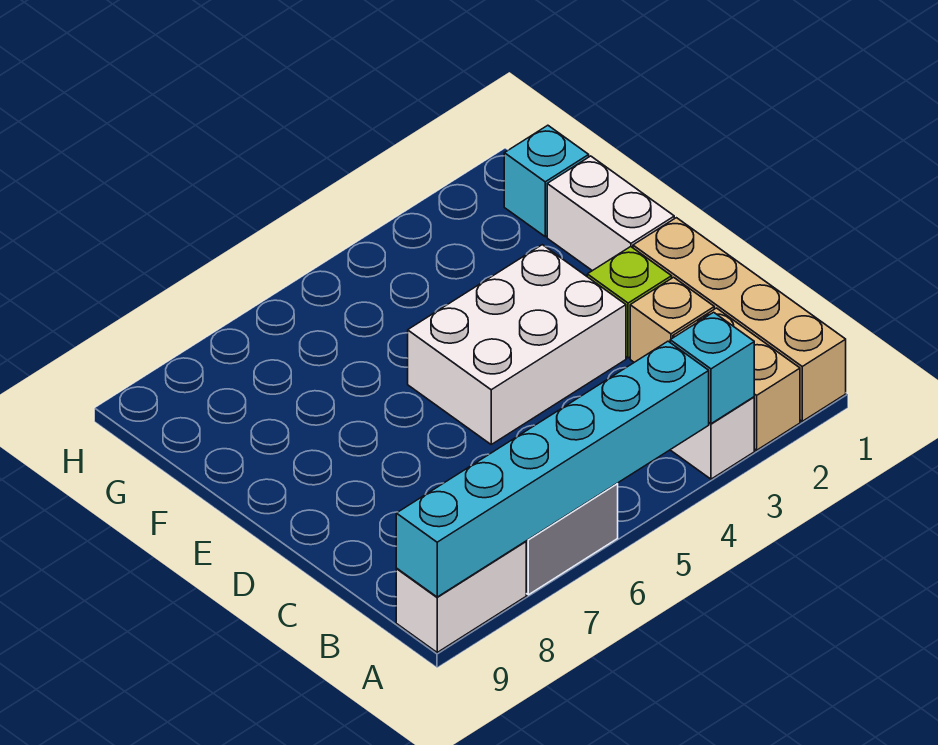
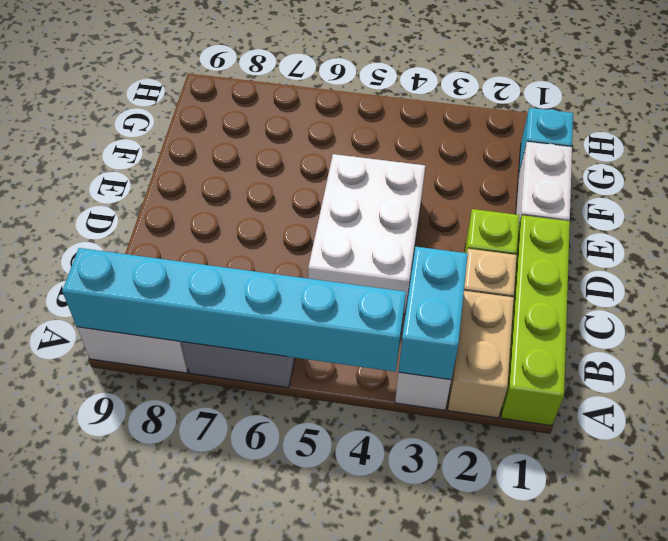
tan brick A1:D1 level 1 -> lime brick A1:D1 level 1
cyan brick A3 level 2 -> cyan brick A3:B3 level 2
white brick D3:E5 level 1 -> white brick C4:E5 level 1

